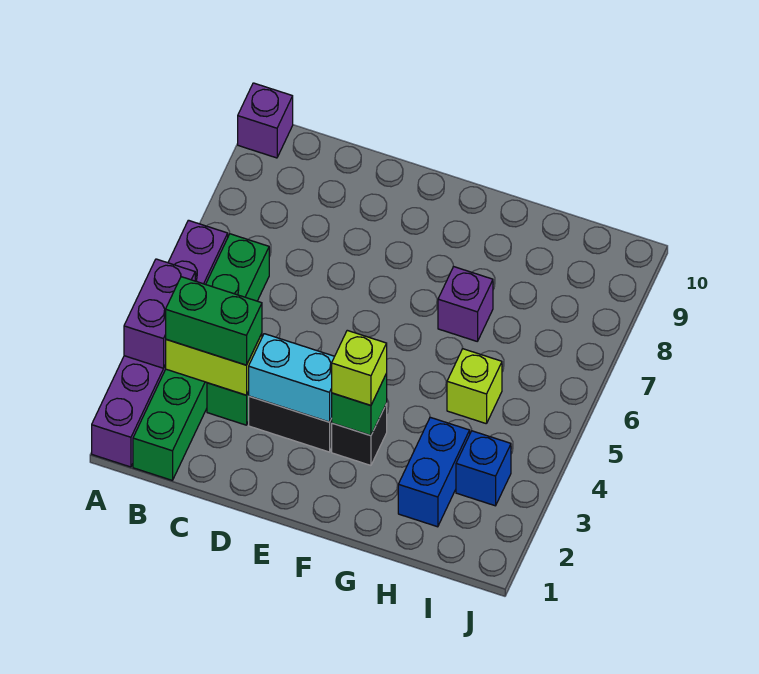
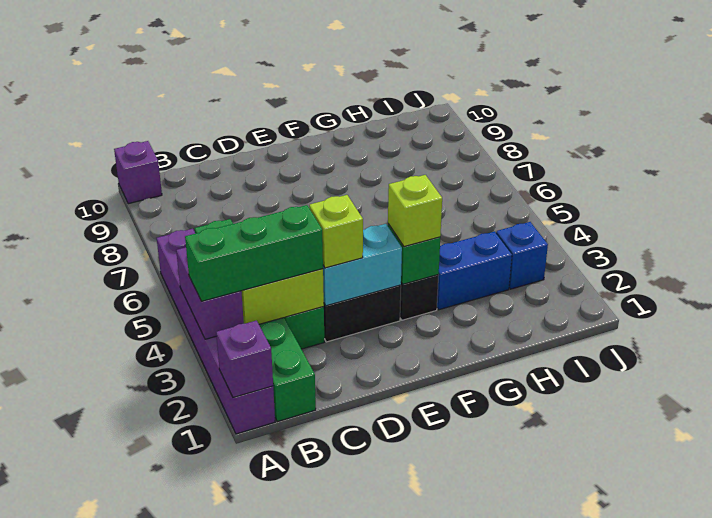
green brick B3:C3 level 3 -> green brick A3:C3 level 3
purple brick G7 level 1 -> purple brick A1 level 2
blue brick H2:H3 level 1 -> blue brick G3:H3 level 1
lime brick H5 level 1 -> lime brick D3 level 3

